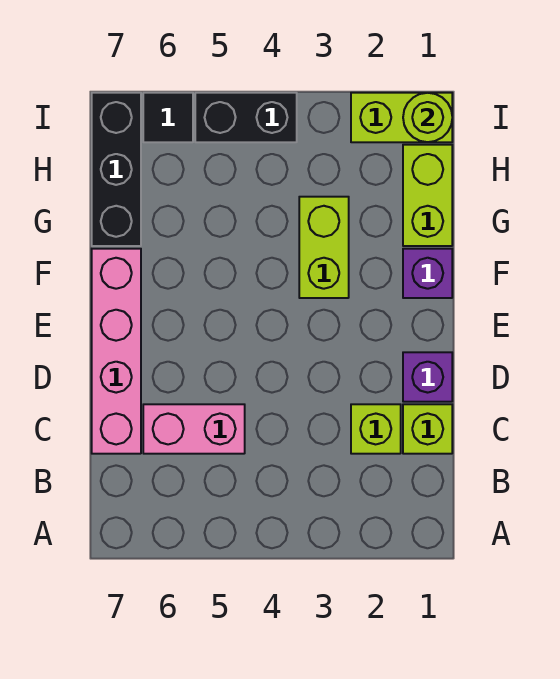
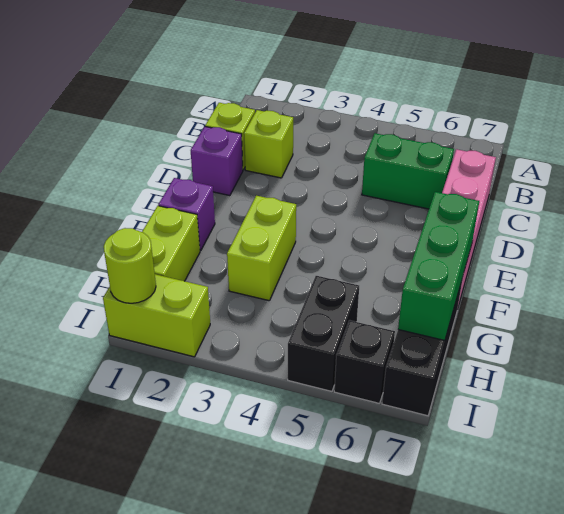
pink brick C5:C6 level 1 -> green brick C5:C6 level 1
none -> green brick F7:H7 level 2
black brick I4:I5 level 1 -> black brick H5:I5 level 1
black tile I6 level 1 -> black brick I6 level 1

